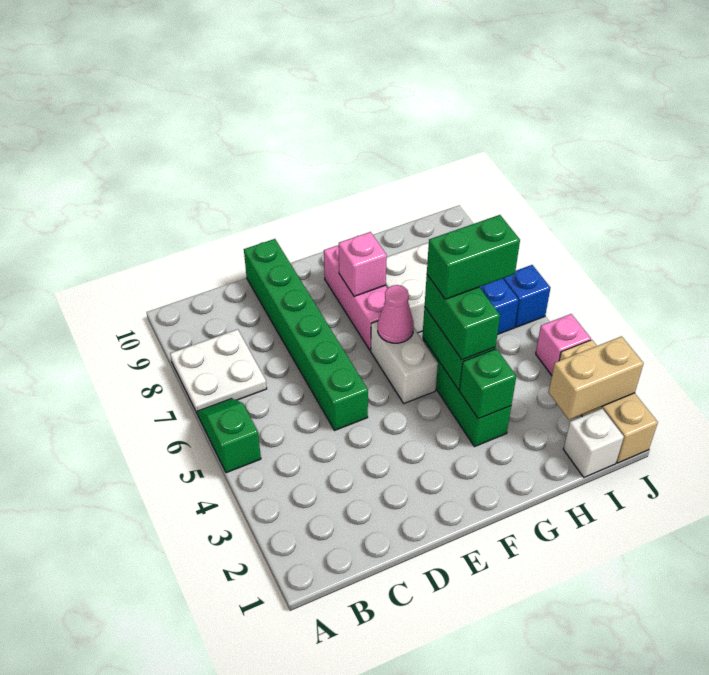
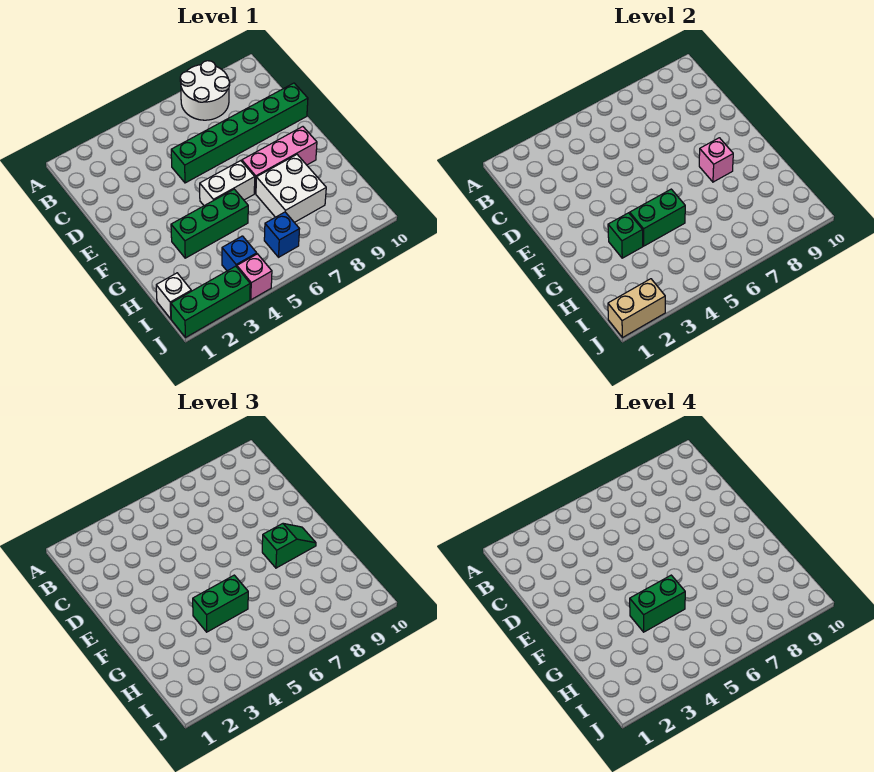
green slope A5:A6 level 1 top 5 -> green slope F8:F9 level 3 top 8
white plate A7:B8 level 1 -> white round brick A7:B8 level 1
pink cone F6 level 2 -> none
green brick G5:H5 level 4 -> green brick G4:G5 level 4
tan brick I2:J2 level 2 -> tan brick J1:J2 level 2
tan brick J1:J3 level 1 -> green brick J1:J3 level 1
blue brick J6 level 1 -> blue brick I4 level 1

